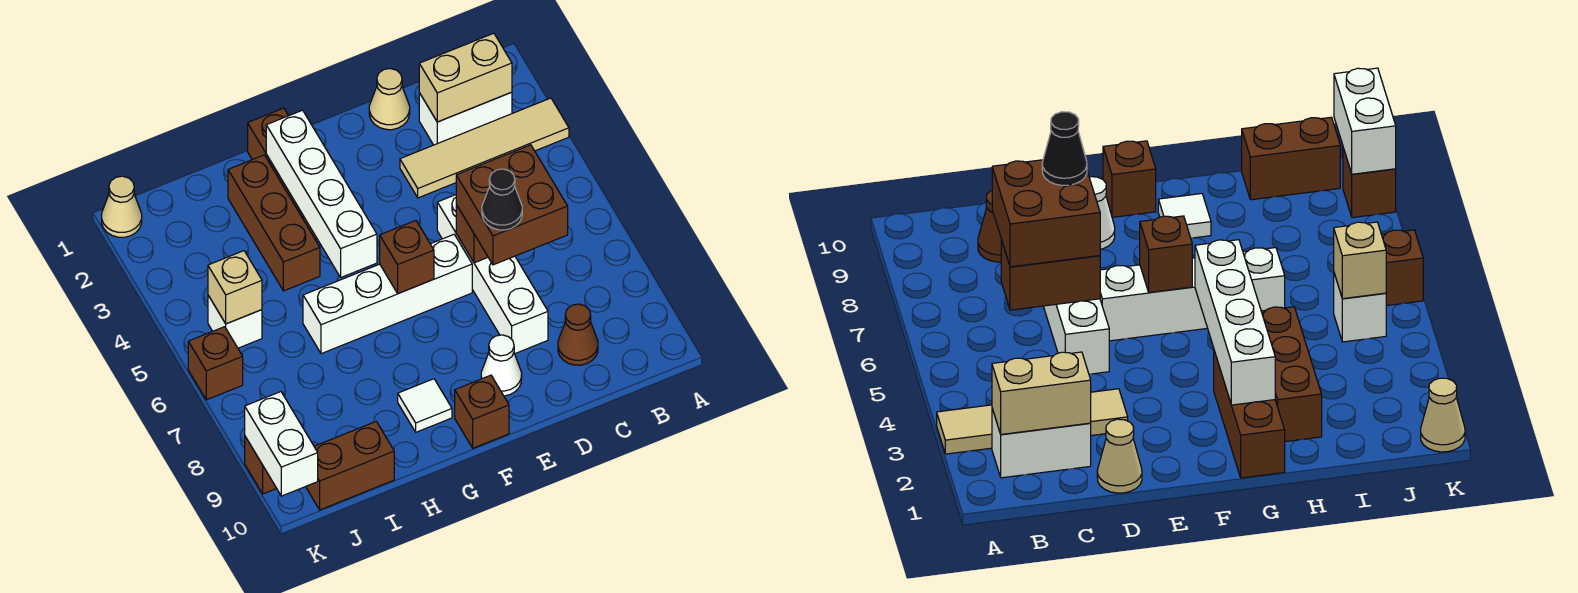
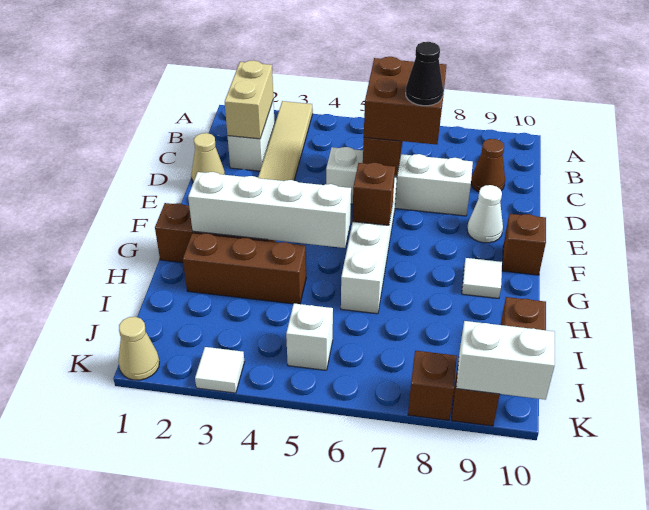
tan brick J5 level 2 -> none
none -> white tile K3 level 1
brown brick K6 level 1 -> brown brick K8 level 1

